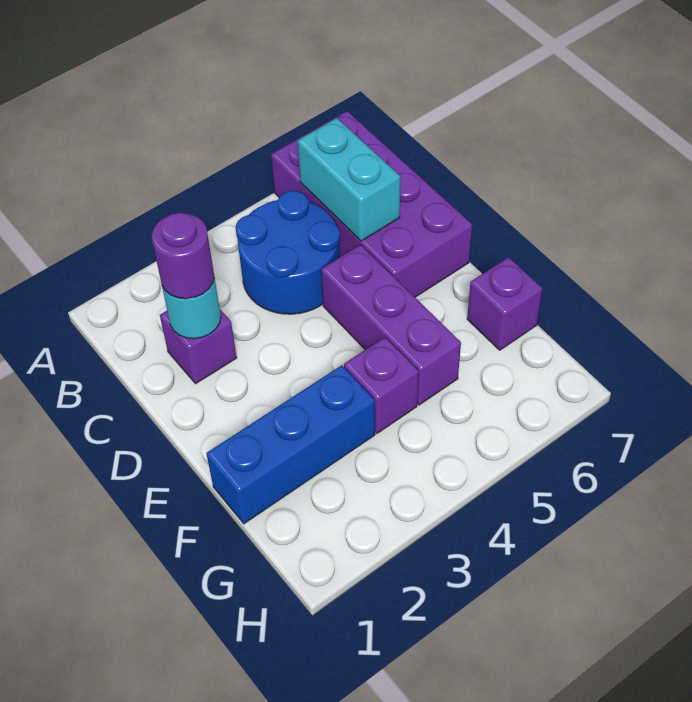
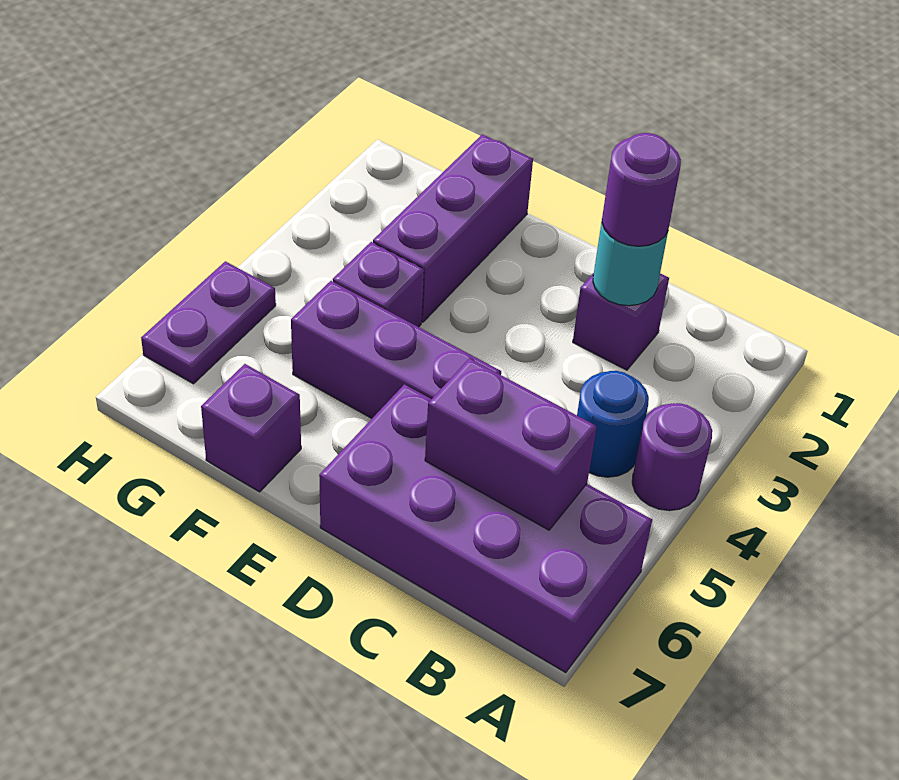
none -> purple round brick A4 level 1
blue round brick B4:C5 level 1 -> blue round brick B4 level 1
cyan brick B6:C6 level 2 -> purple brick B6:C6 level 2
blue brick F1:F3 level 1 -> purple brick F1:F3 level 1
none -> purple plate H5:H6 level 1

